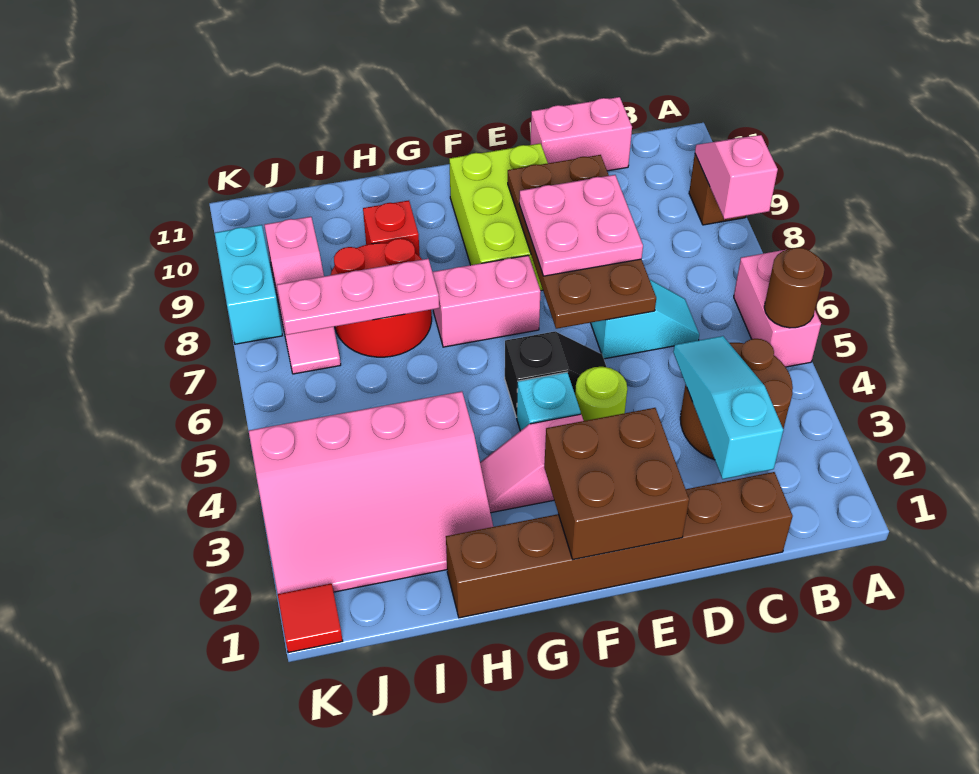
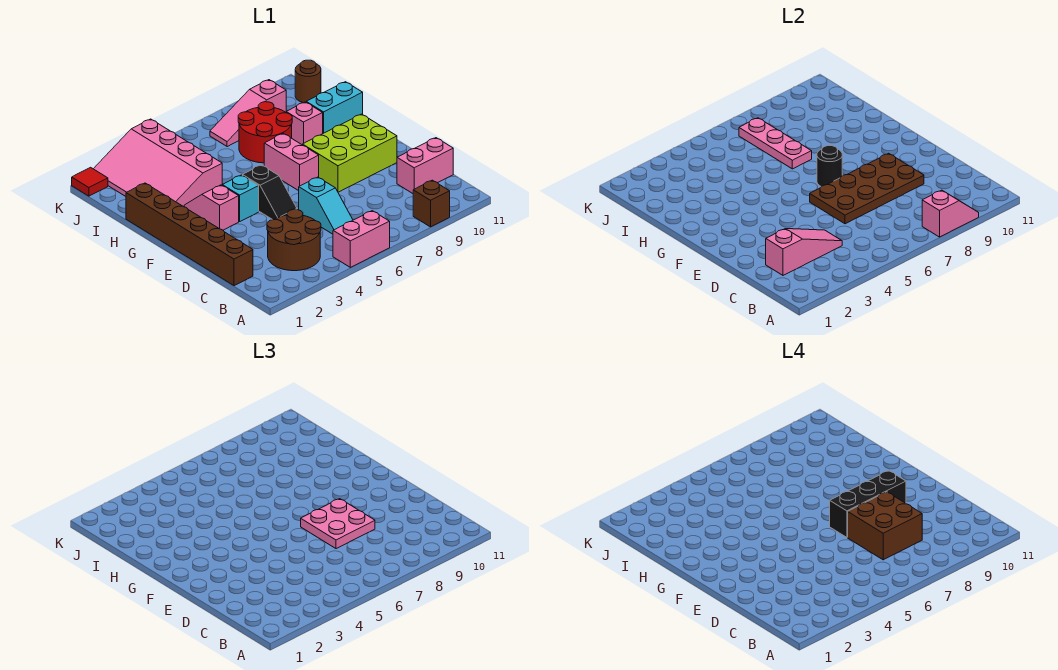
brown round brick A5 level 2 -> brown round brick J11 level 1
cyan slope C2:C4 level 2 top 2 -> pink slope C2:C4 level 2 top 2
pink brick C11:D11 level 1 -> pink brick C10:C11 level 1
brown brick E1:F2 level 2 -> brown brick C7:D8 level 4
lime round brick E4 level 1 -> none
none -> black brick E7:E9 level 4
none -> black round brick F7 level 2
red brick H9 level 1 -> pink brick H9 level 1
cyan brick K8:K9 level 1 -> cyan brick H10:H11 level 1

